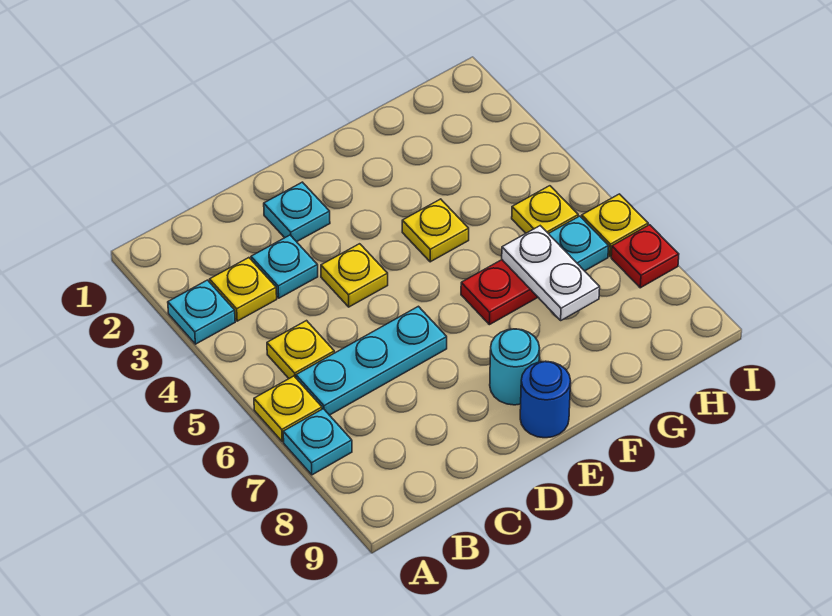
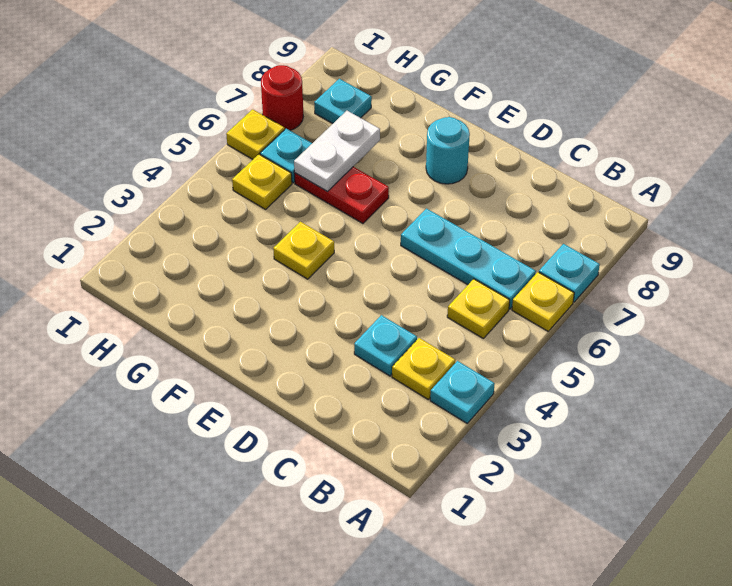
cyan plate D2 level 1 -> cyan plate H8 level 1
yellow plate D4 level 1 -> none
blue round brick E9 level 1 -> none
red plate I7 level 1 -> red round brick I7 level 1

